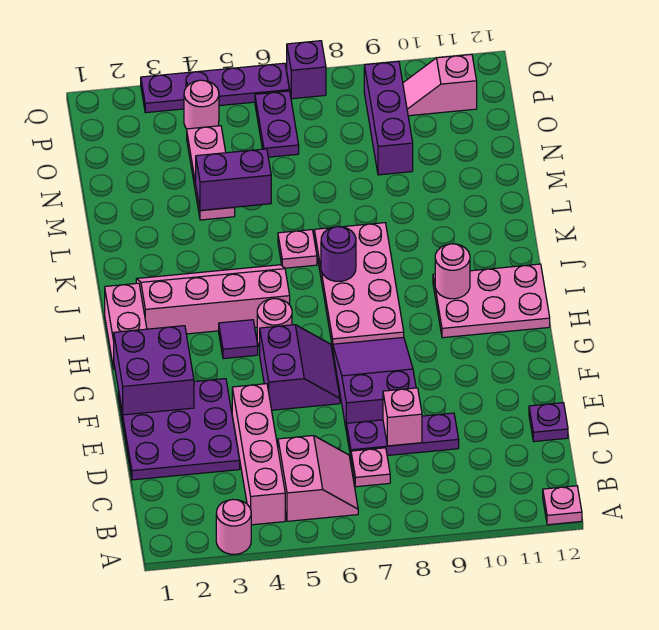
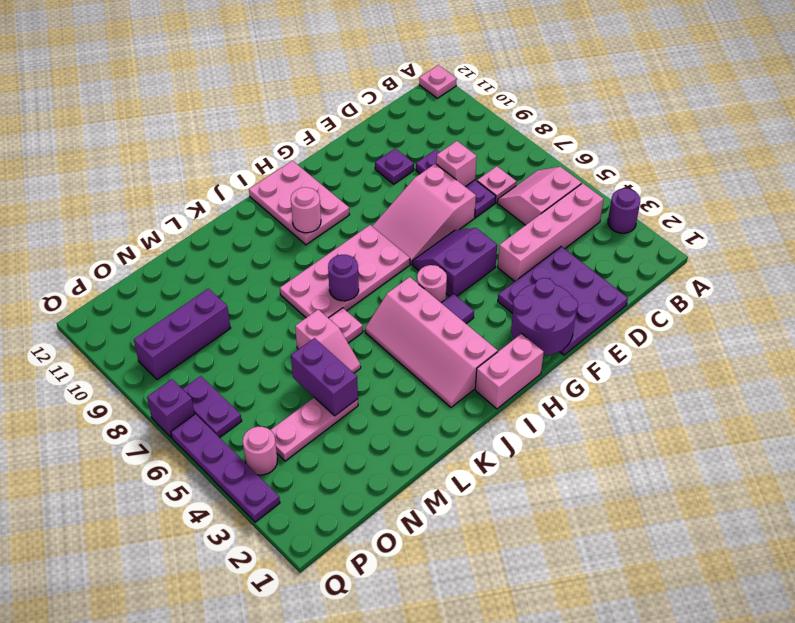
pink round brick A3 level 1 -> purple round brick A3 level 1
purple plate D12 level 1 -> purple plate E10 level 1
purple slope E7:G8 level 1 top E -> pink slope E7:G8 level 1 top E
purple brick F1:G2 level 2 -> purple round brick F1:G2 level 2
purple plate O6:P6 level 1 -> purple plate P6:P7 level 1
pink slope P10:P11 level 1 top 11 -> pink slope L5:L6 level 1 top 6

